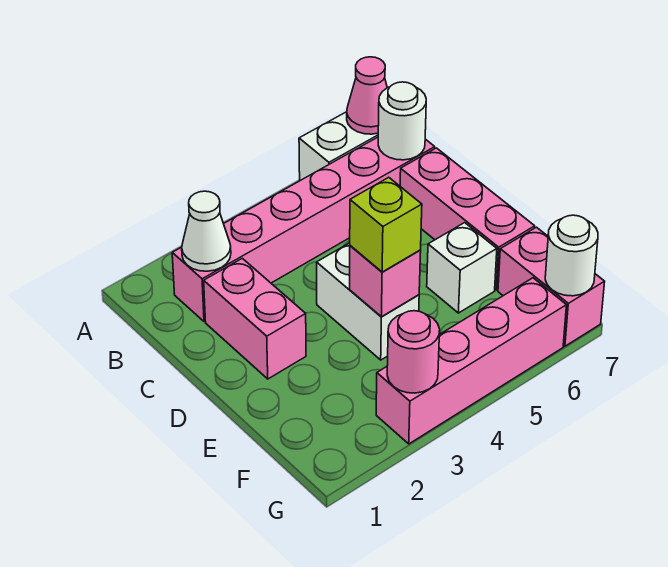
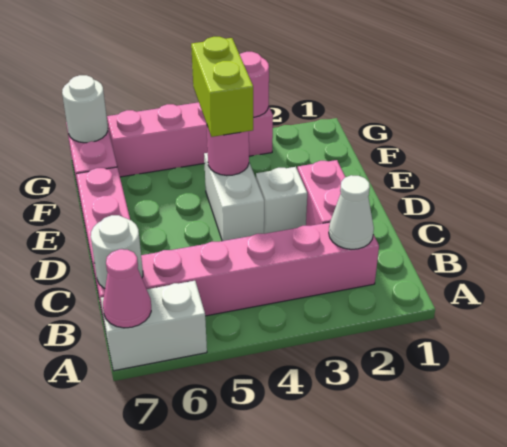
pink brick E4 level 2 -> pink round brick E4 level 2
lime brick E4 level 3 -> lime brick E4:F4 level 3
white brick E6 level 1 -> white brick D3 level 1

